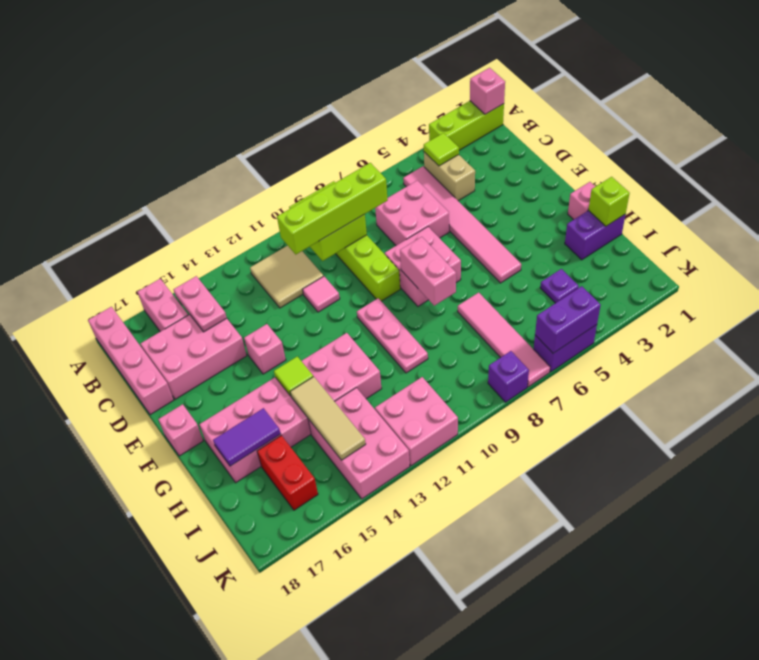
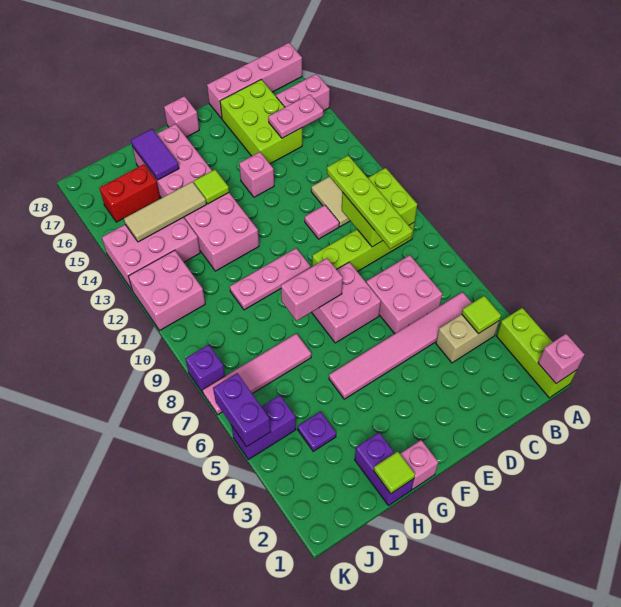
lime brick C8:C11 level 3 -> lime plate C8:C11 level 3
pink brick C15:D17 level 1 -> lime brick C15:D17 level 1
lime brick H1 level 2 -> lime tile H1 level 2
purple brick K5:K6 level 1 -> purple brick J5:K5 level 1

